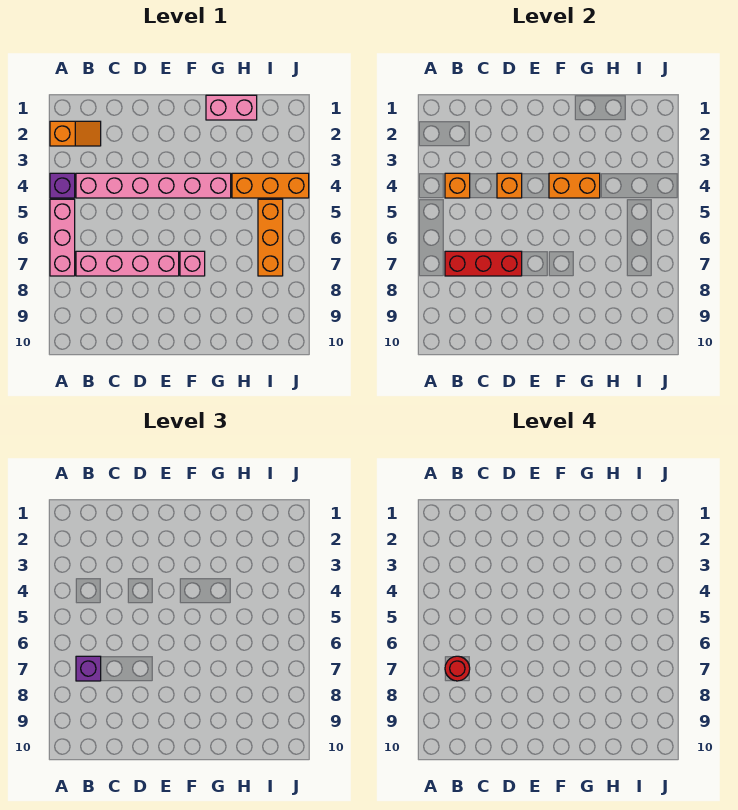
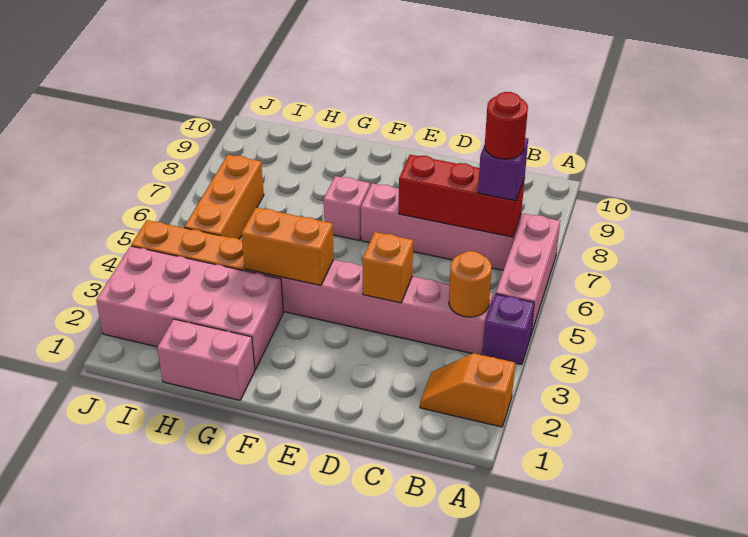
orange brick B4 level 2 -> orange round brick B4 level 2
none -> pink brick G2:J3 level 1

